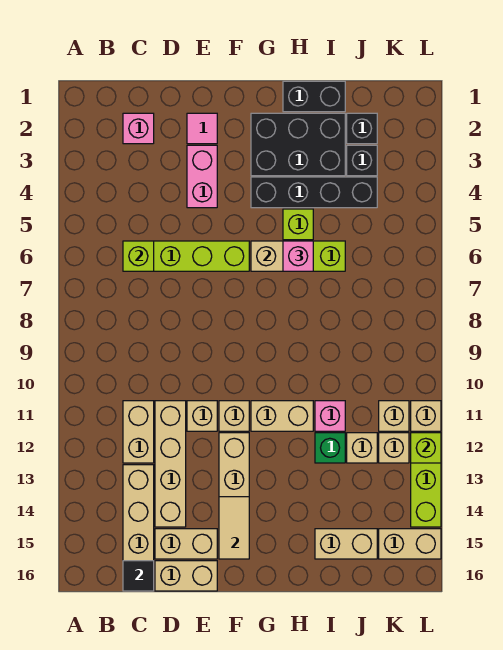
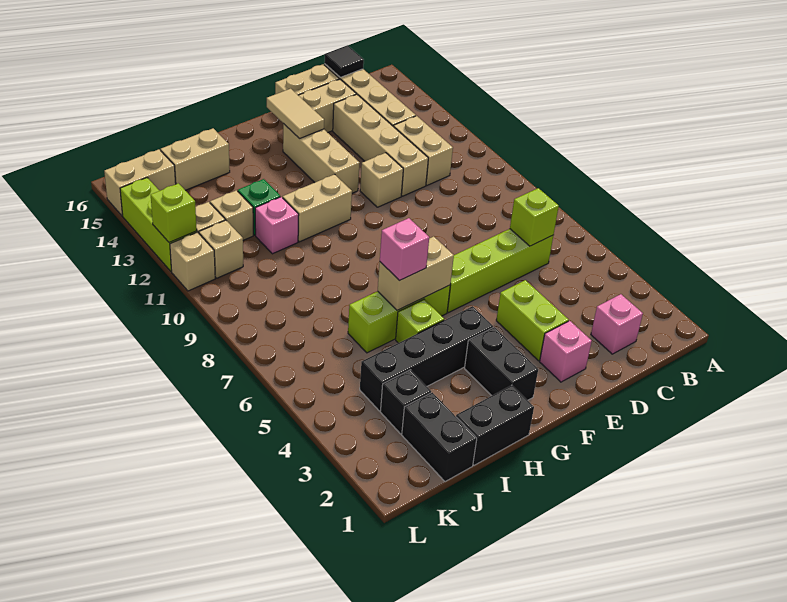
pink tile E2 level 1 -> pink brick E2 level 1
pink brick E3:E4 level 1 -> lime brick E3:E4 level 1
tan brick F11 level 1 -> none
black brick G2:I3 level 1 -> black brick G2:G3 level 1
black brick J2 level 1 -> black brick J1:J2 level 1

